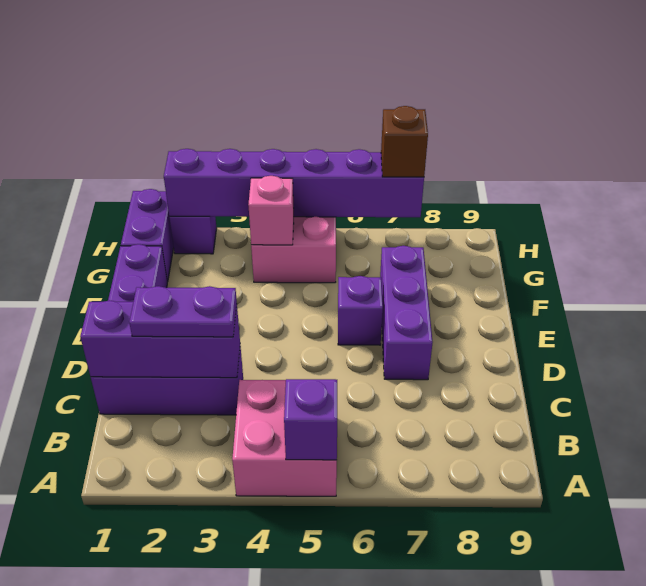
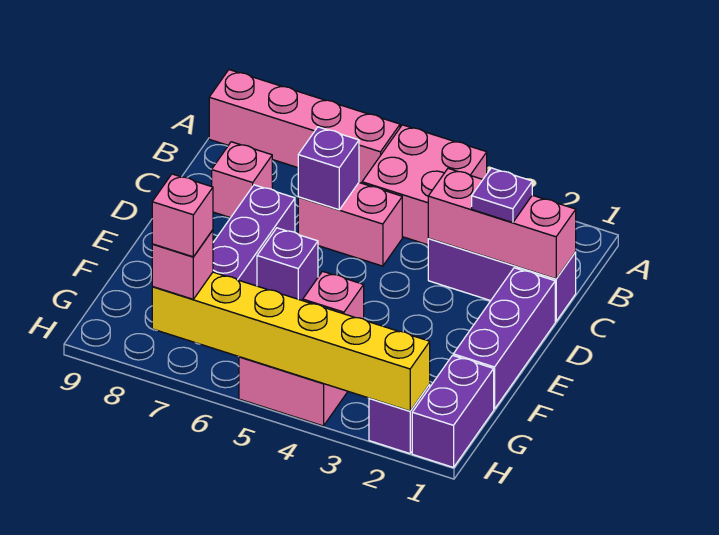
purple brick A5 level 2 -> purple brick C6 level 2
none -> pink brick A6:A9 level 1
purple brick C1:C3 level 2 -> pink brick C1:C3 level 2
purple plate C2:C3 level 3 -> purple plate C2 level 3
none -> pink brick C5:C6 level 1
none -> pink brick C8 level 1
purple brick H2:H7 level 2 -> yellow brick H2:H7 level 2
brown brick H7 level 3 -> pink brick H7 level 3
none -> pink brick H7 level 4

